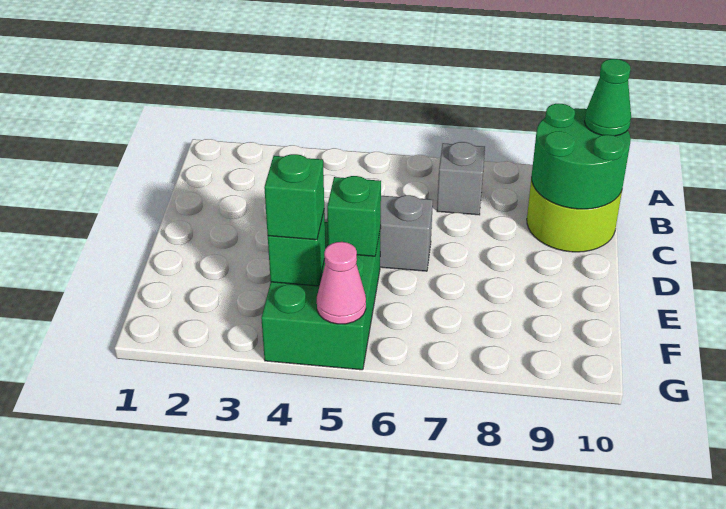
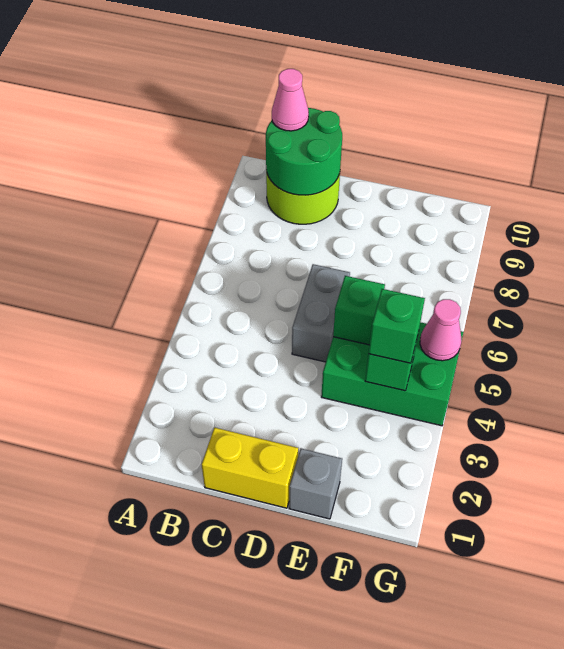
grey brick B7 level 1 -> grey brick E1 level 1
green cone B10 level 3 -> pink cone B10 level 3
none -> yellow brick C1:D1 level 1

